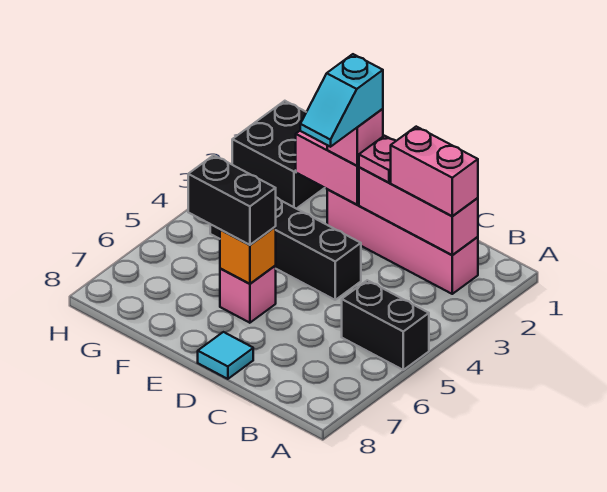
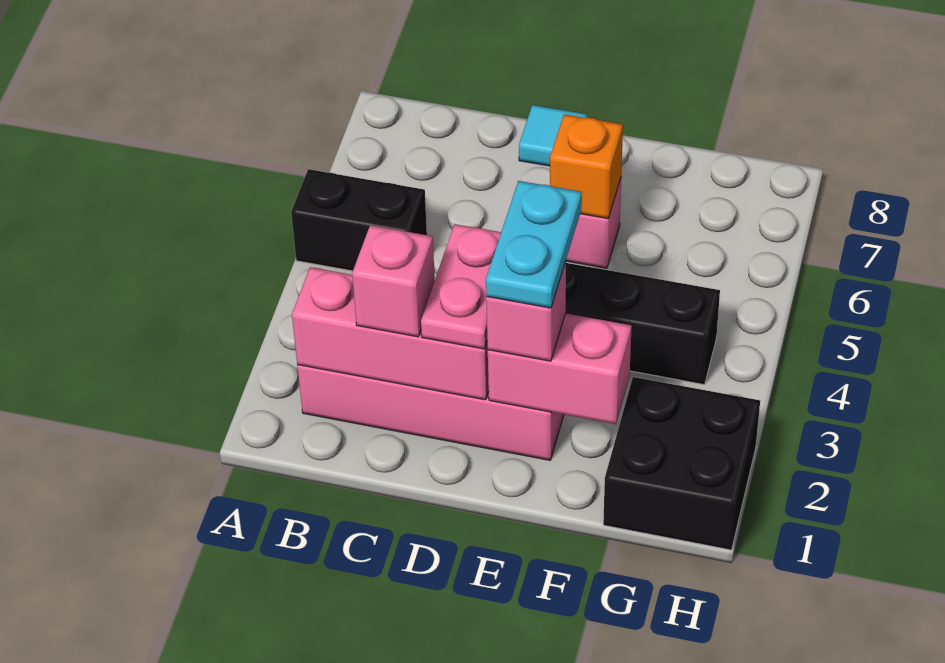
pink brick B2:C2 level 3 -> pink brick C2 level 3
pink plate D2 level 3 -> pink plate D2:D3 level 3
cyan slope E2:E3 level 4 top 2 -> cyan plate E2:E3 level 4
black brick E6:F6 level 3 -> none

